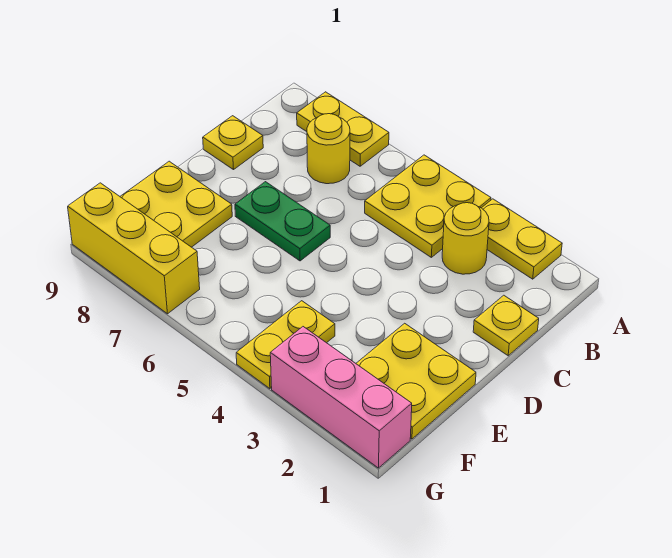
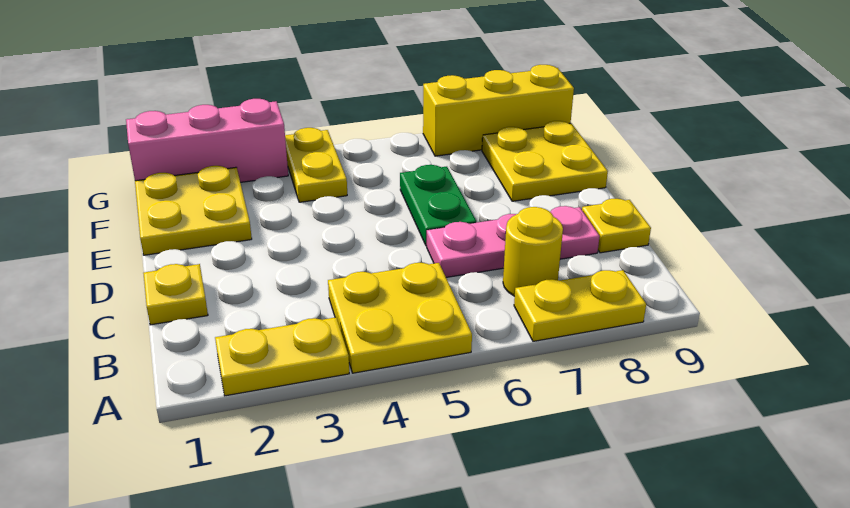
yellow round brick B3 level 1 -> none
none -> pink plate C6:C8 level 1
green plate D6:D7 level 1 -> green plate D6:E6 level 1

